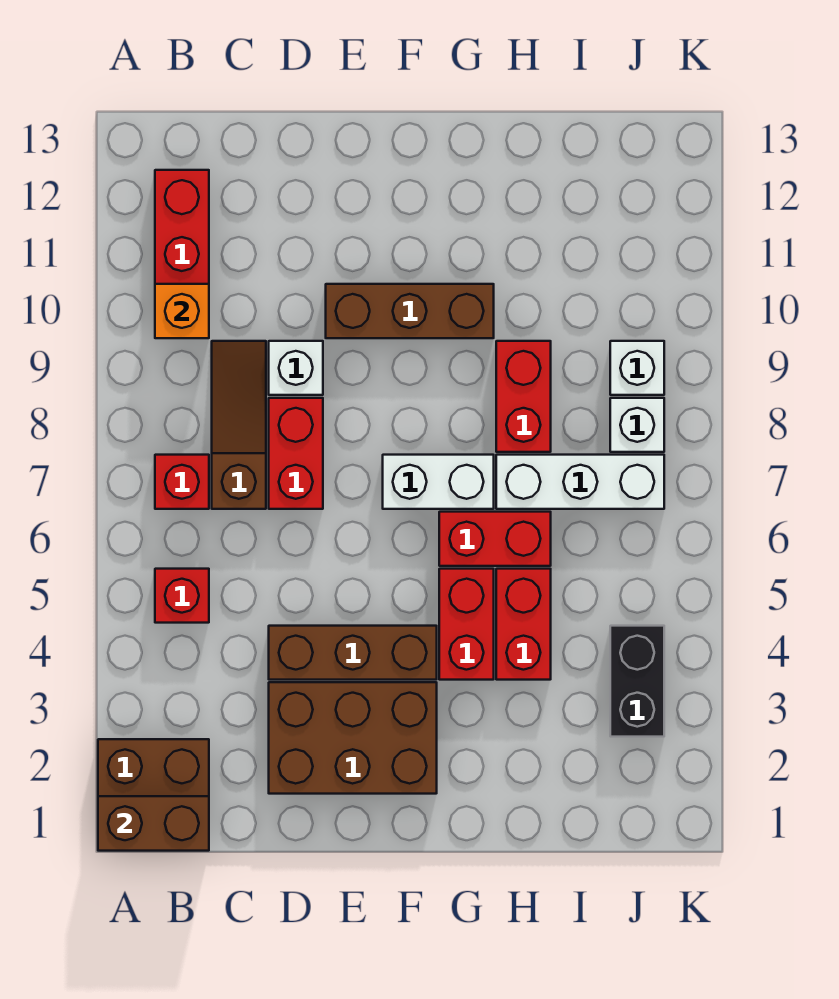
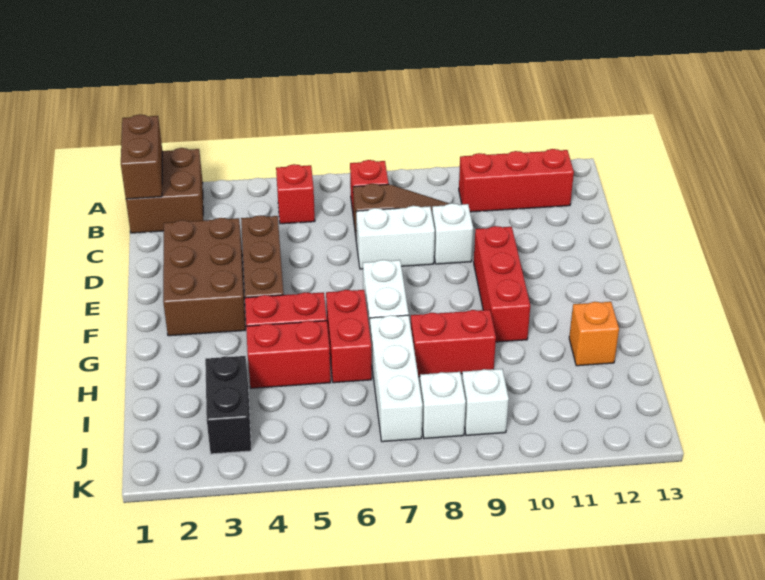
orange brick B10 level 2 -> orange brick H12 level 1
red brick D7:D8 level 1 -> white brick D7:D8 level 1
brown brick E10:G10 level 1 -> red brick E10:G10 level 1
black brick J3:J4 level 1 -> black brick I3:J3 level 1

